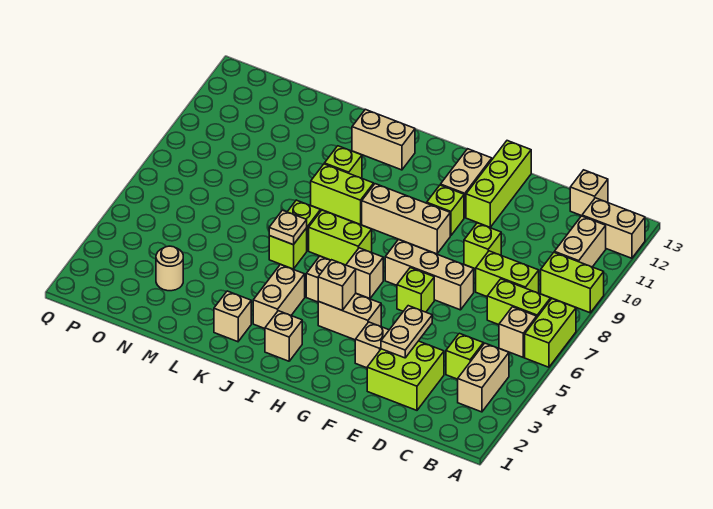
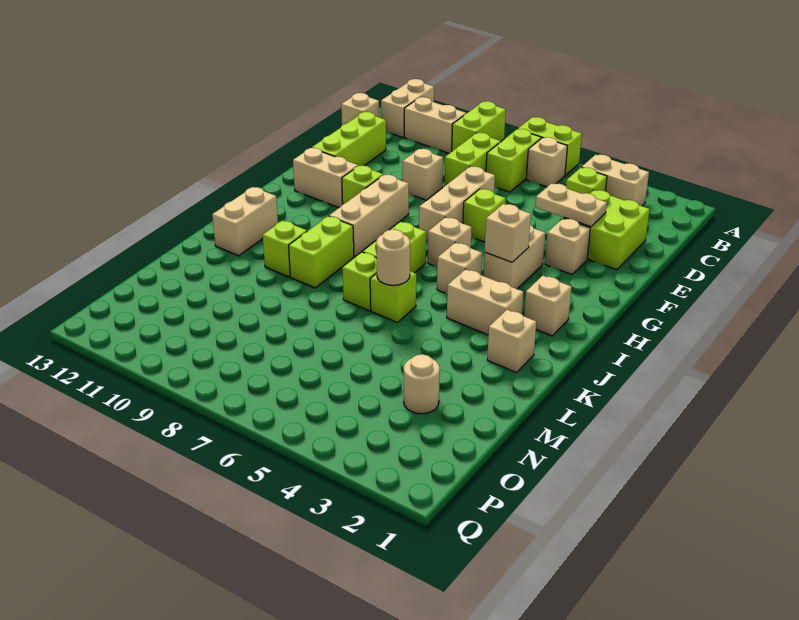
lime brick E9 level 1 -> tan brick E9 level 1
lime brick F11:F13 level 1 -> lime brick D12:F12 level 1
tan plate K6 level 2 -> tan round brick K6 level 2

